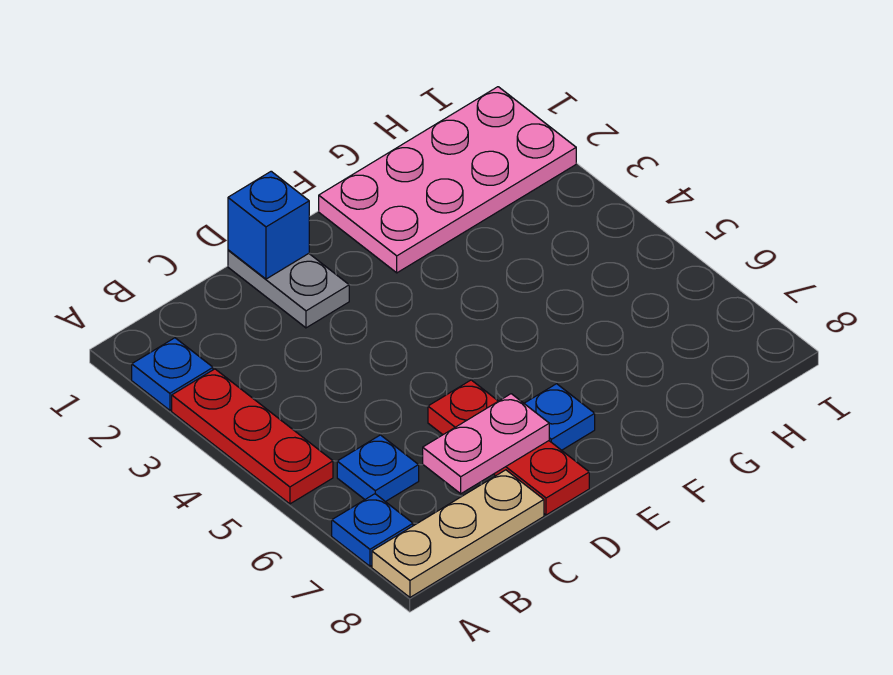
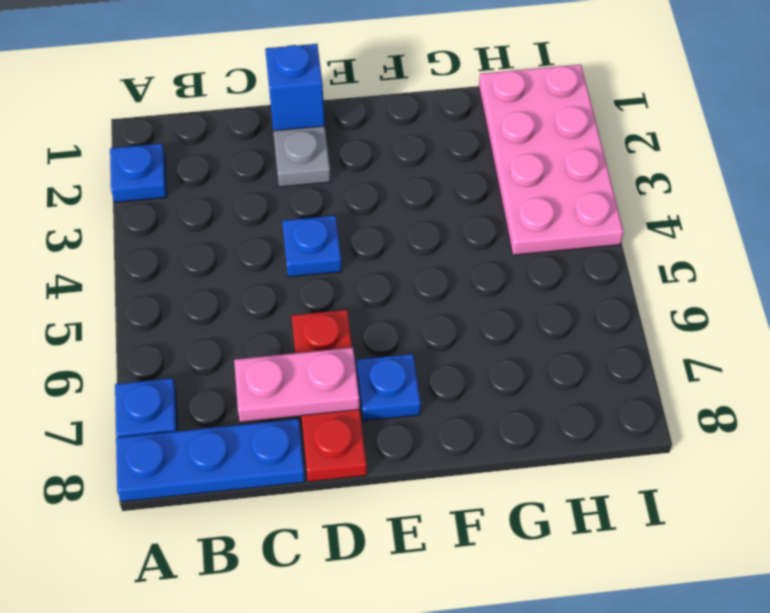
red plate A3:A5 level 1 -> none
tan plate A8:C8 level 1 -> blue plate A8:C8 level 1
blue plate B6 level 1 -> blue plate D4 level 1
pink plate F1:I2 level 1 -> pink plate H1:I4 level 1

